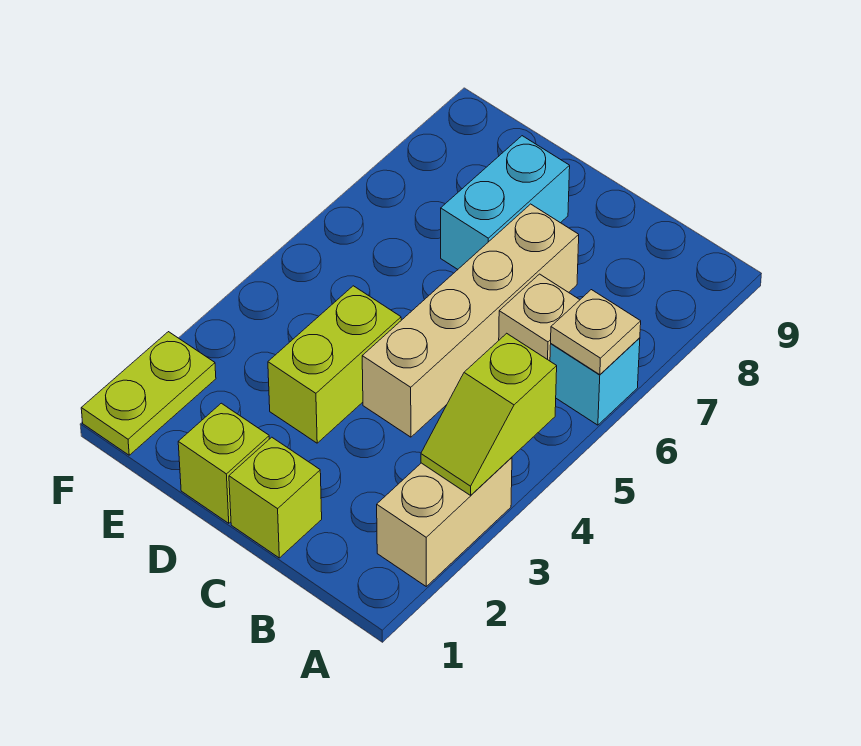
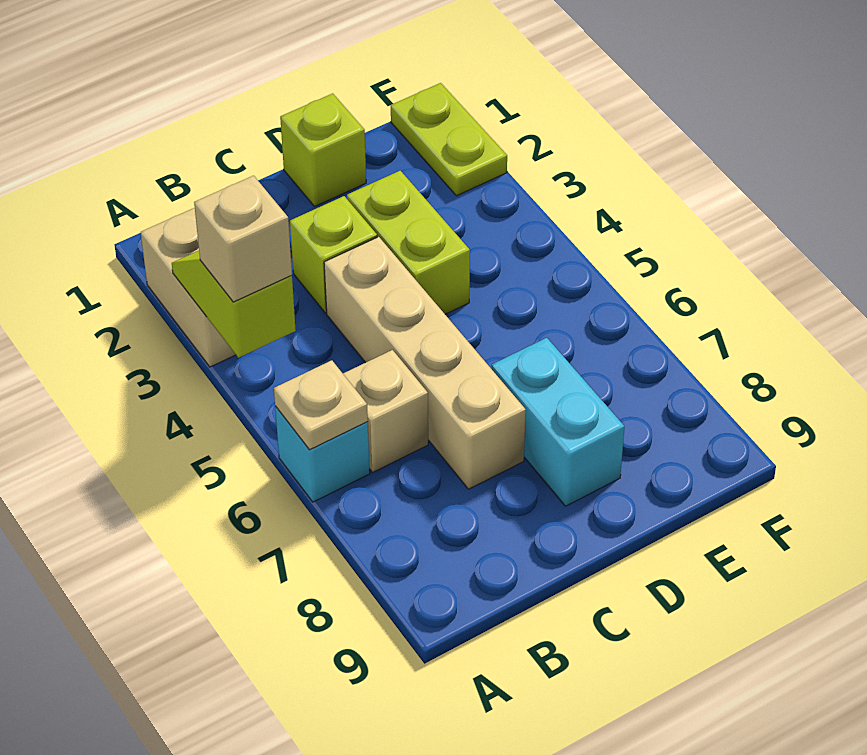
none -> tan brick A4 level 3
lime brick C1 level 1 -> lime brick C3 level 1

